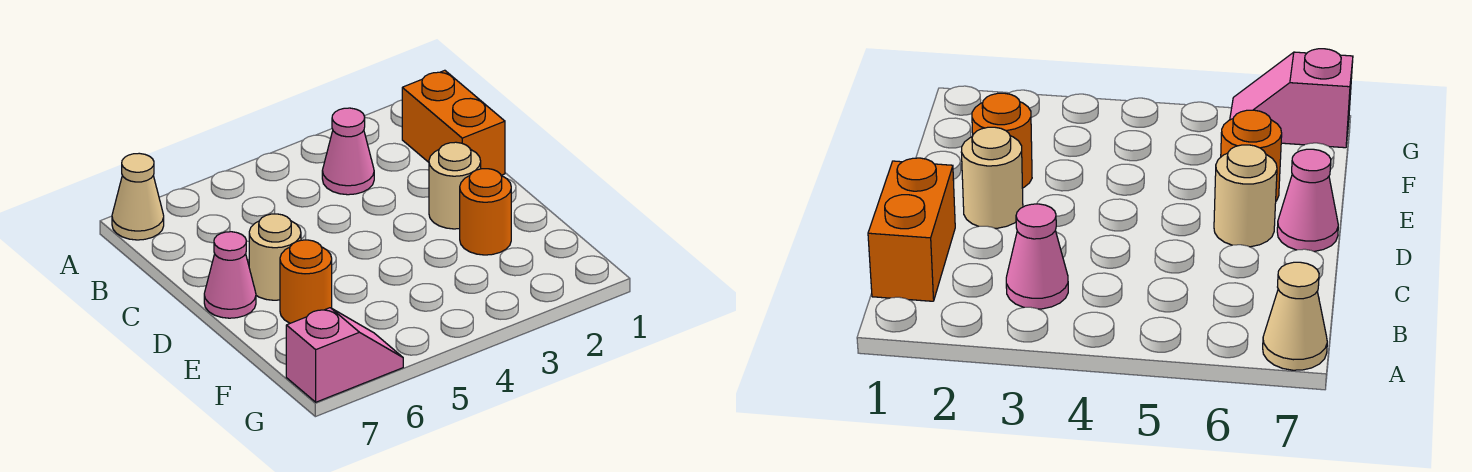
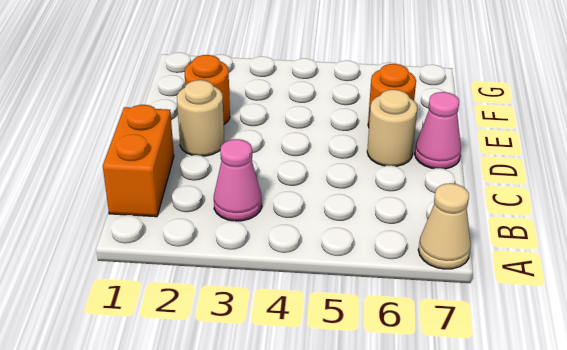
pink slope G6:G7 level 1 top 7 -> none

